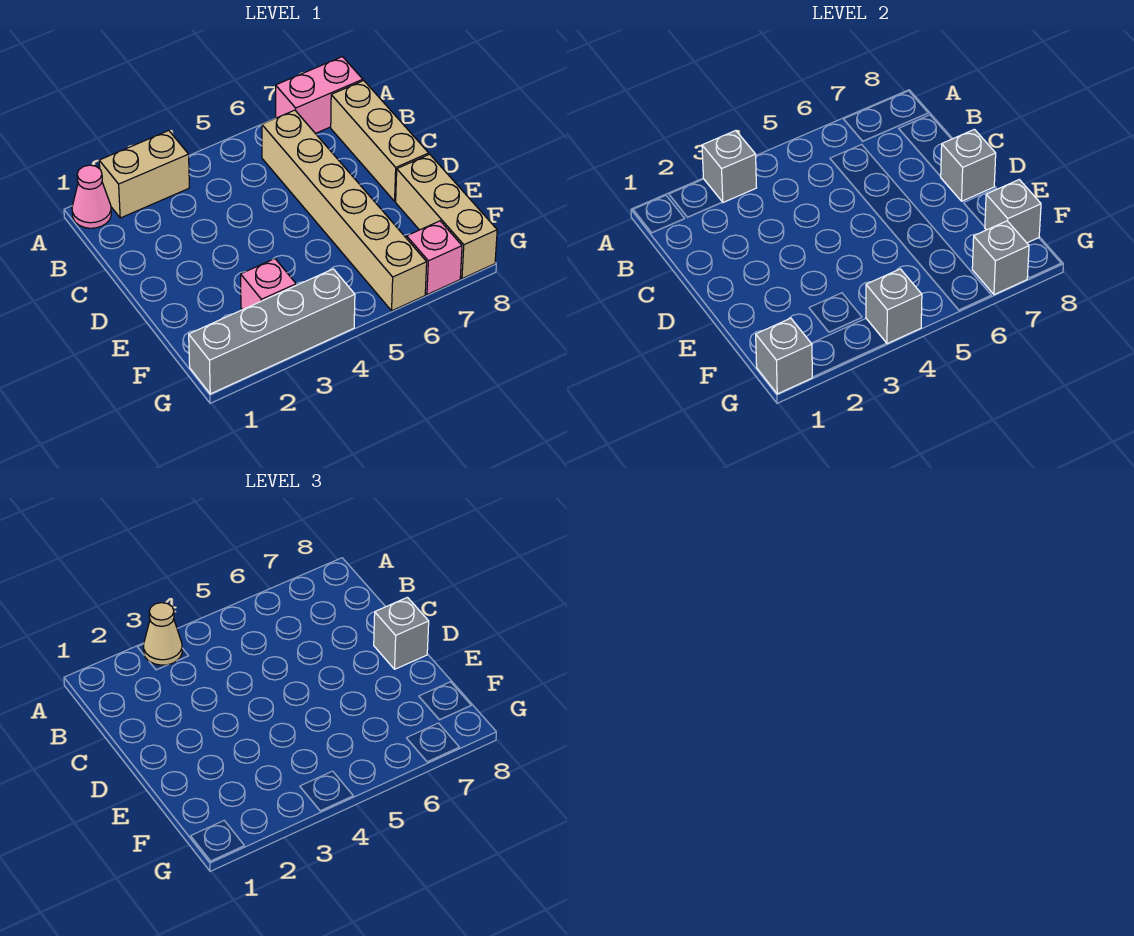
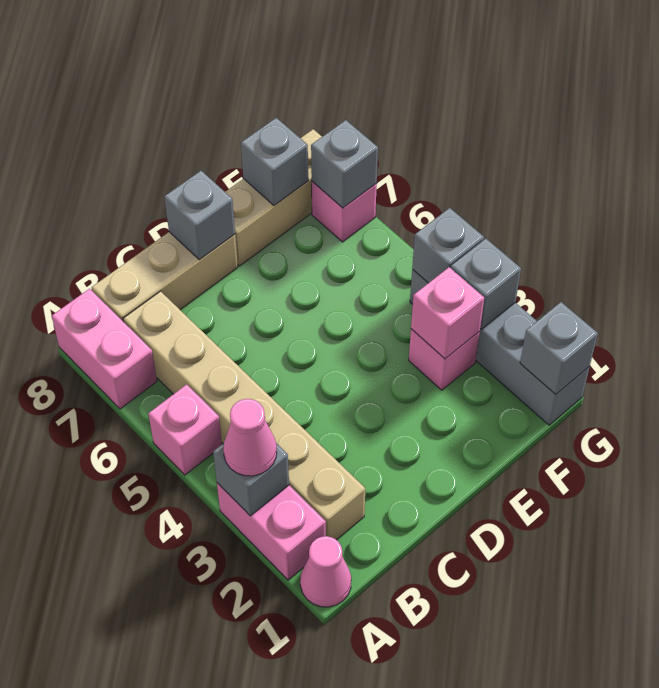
tan brick A2:A3 level 1 -> pink brick A2:A3 level 1
tan cone A3 level 3 -> pink cone A3 level 3
none -> pink brick A5 level 1
tan brick B6:G6 level 1 -> tan brick B2:B7 level 1
grey brick D8 level 3 -> grey brick G3 level 2
none -> pink brick F3 level 2

